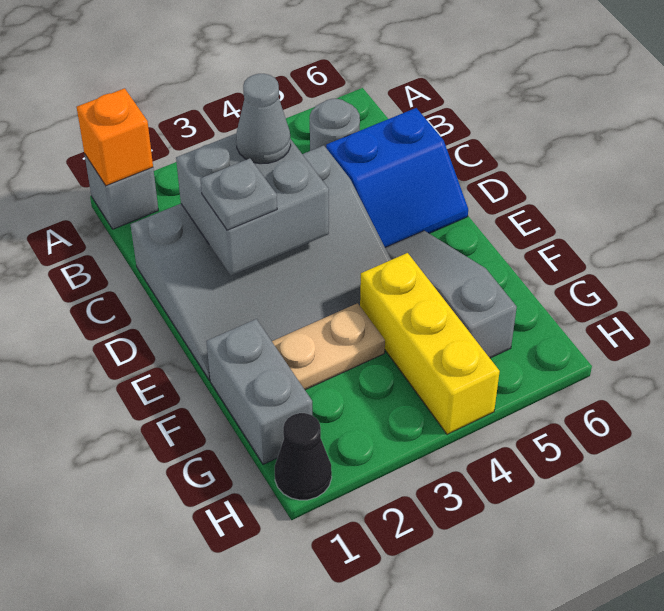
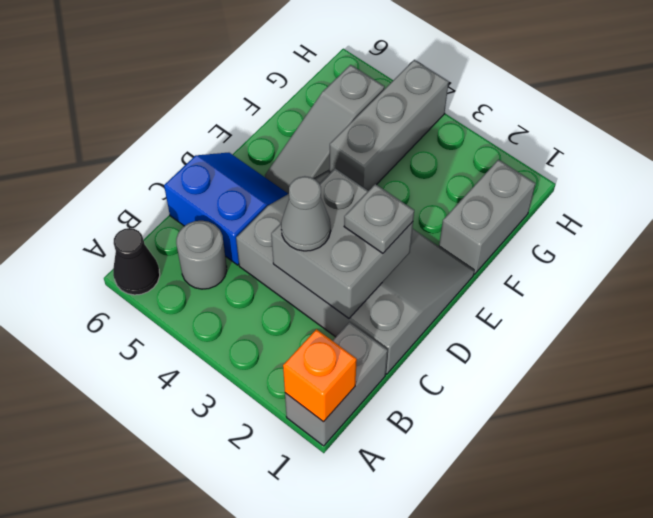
grey brick A1 level 1 -> grey brick A1:B1 level 1
tan plate F2:F3 level 1 -> none
yellow brick F4:H4 level 1 -> grey brick F4:H4 level 1
black cone H1 level 1 -> black cone A6 level 1

